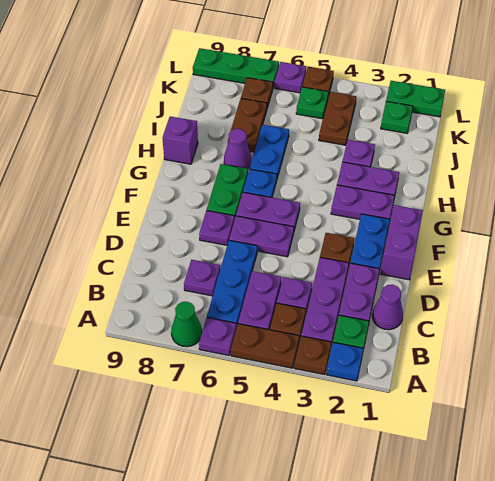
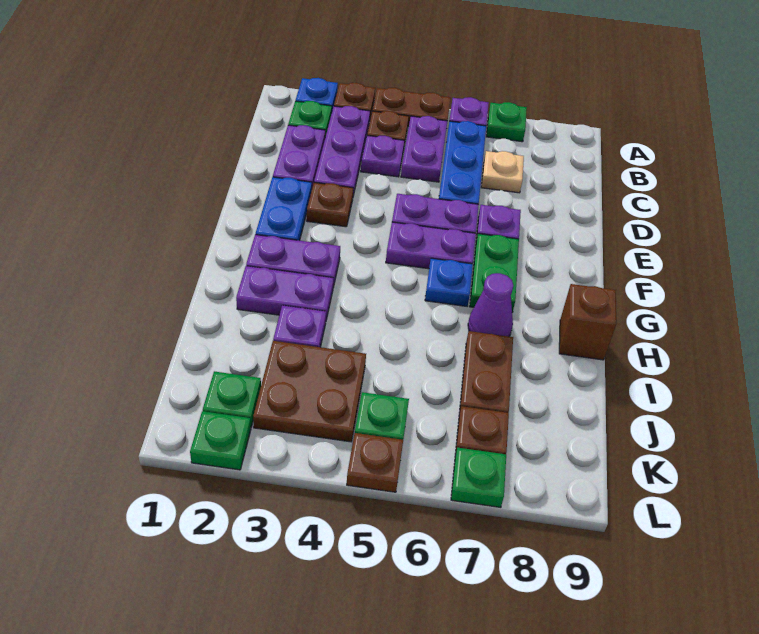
green cone A7 level 1 -> green plate A7 level 1
purple cone C1 level 1 -> none
purple plate C7 level 1 -> tan plate C7 level 1
purple brick E1:F1 level 1 -> none
blue plate H6:I6 level 1 -> none
purple brick H9 level 1 -> brown brick H9 level 1
brown plate J4:K4 level 1 -> brown plate J3:K4 level 1
green plate L1:L2 level 1 -> green plate L2 level 1
purple plate L6 level 1 -> none
green plate L7:L9 level 1 -> green plate L7 level 1

